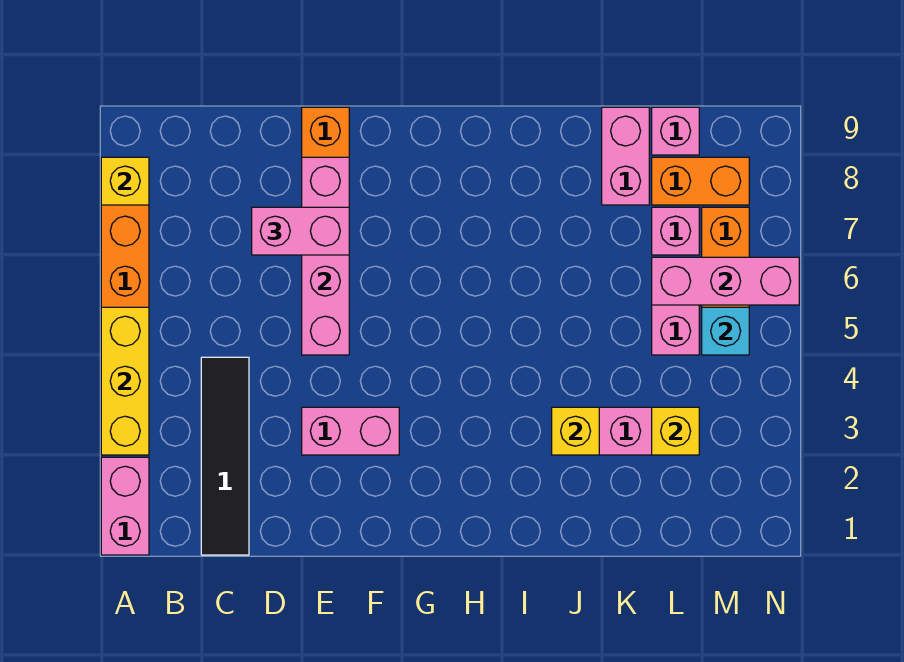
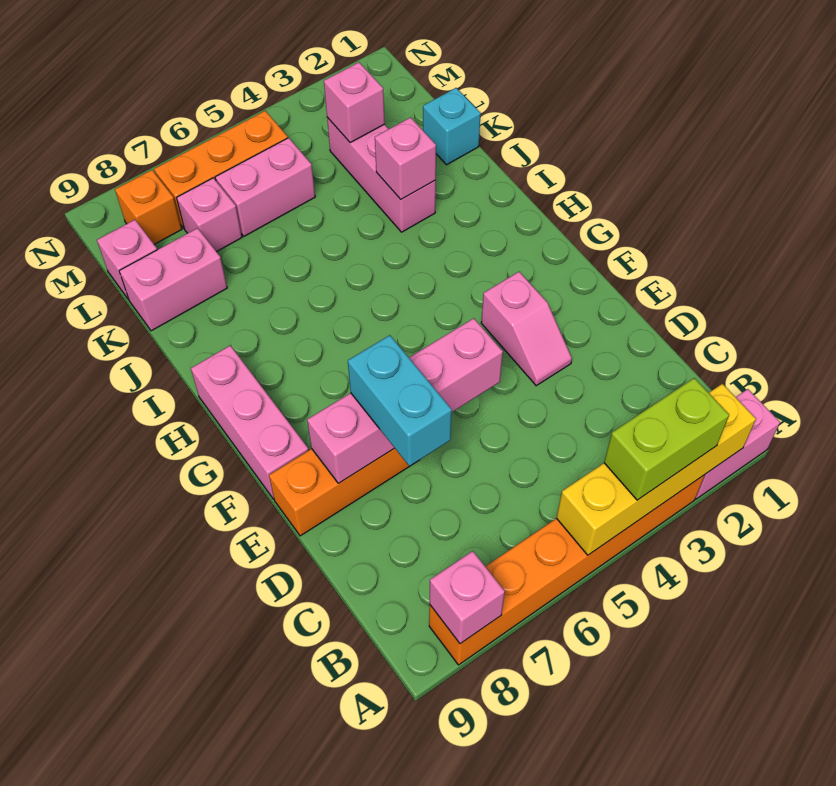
yellow brick A3:A5 level 2 -> yellow brick A2:A5 level 2
none -> lime brick A3:A4 level 3
yellow brick A8 level 2 -> pink brick A8 level 2
black tile C1:C4 level 1 -> none
pink brick D7:E7 level 3 -> cyan brick D7:E7 level 3
pink brick E3:F3 level 1 -> pink slope E3:F3 level 1 top F
yellow brick J3 level 2 -> pink brick J3 level 2
yellow brick L3 level 2 -> pink brick L3 level 2
pink brick L6:N6 level 2 -> pink brick F9:H9 level 1
orange brick L8:M8 level 1 -> orange brick M8 level 1
cyan brick M5 level 2 -> cyan brick K1 level 1

